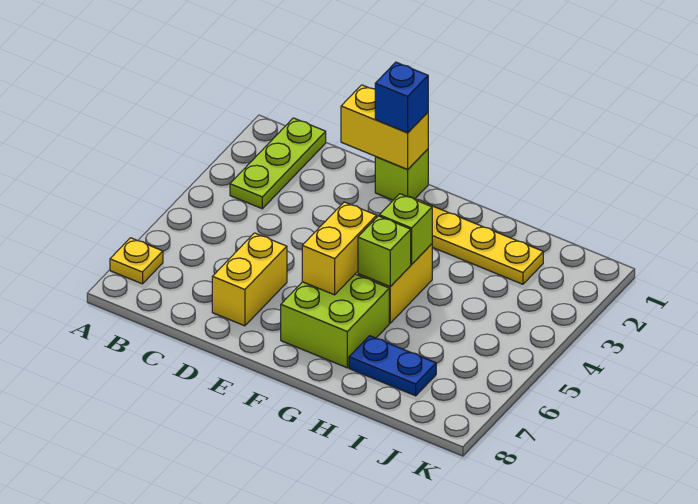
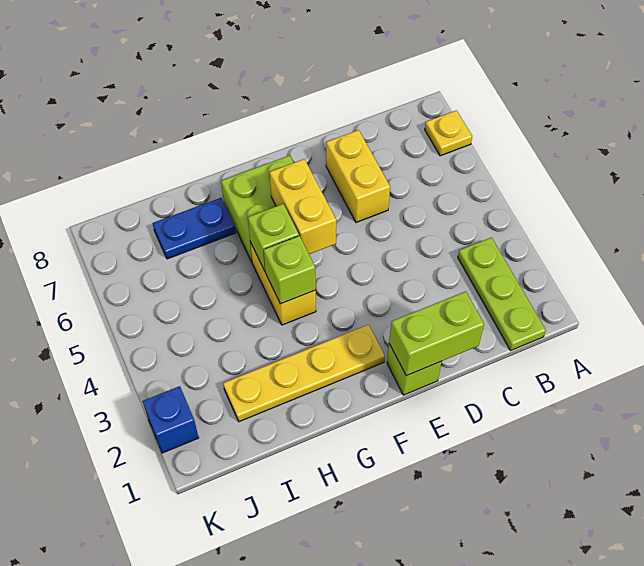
yellow brick D1:E1 level 2 -> lime brick D1:E1 level 2
blue brick E1 level 3 -> blue brick K2 level 1

